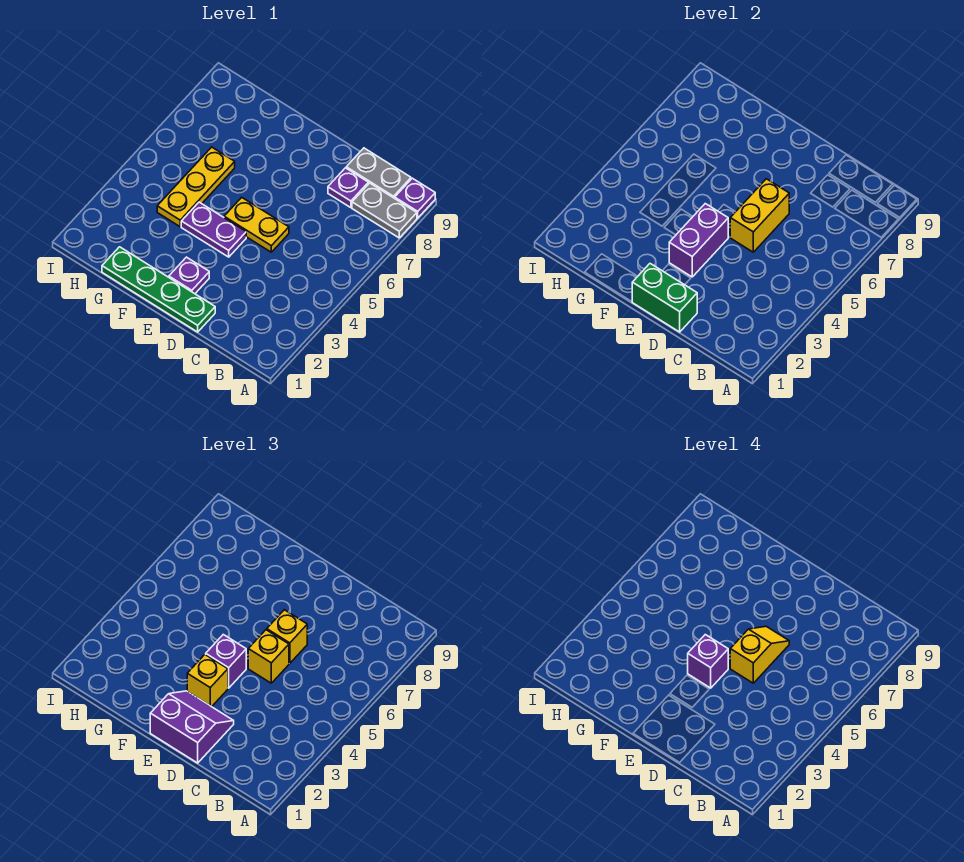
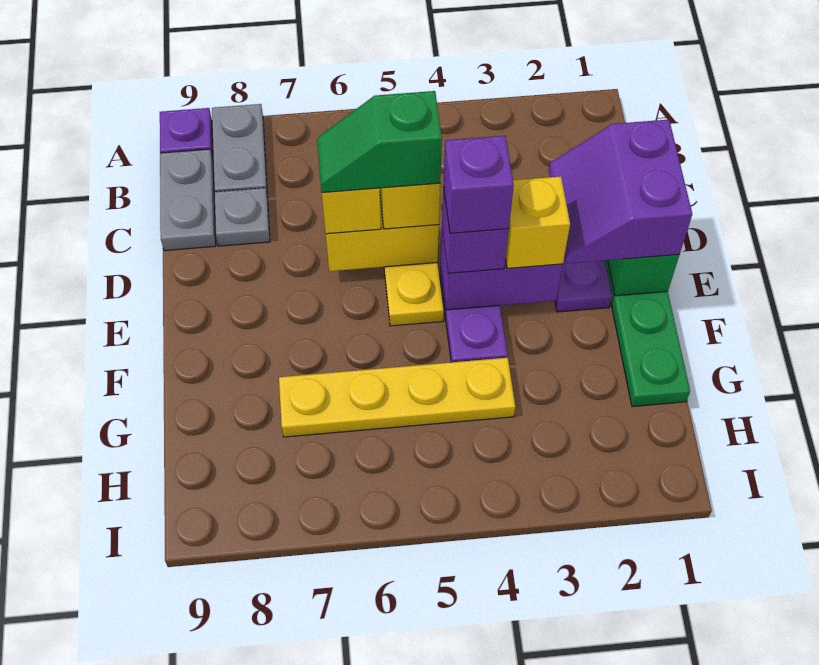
purple plate C8 level 1 -> grey plate C8 level 1
yellow slope D5:D6 level 4 top 5 -> green slope D5:D6 level 4 top 5
yellow plate G4:G6 level 1 -> yellow plate G4:G7 level 1

